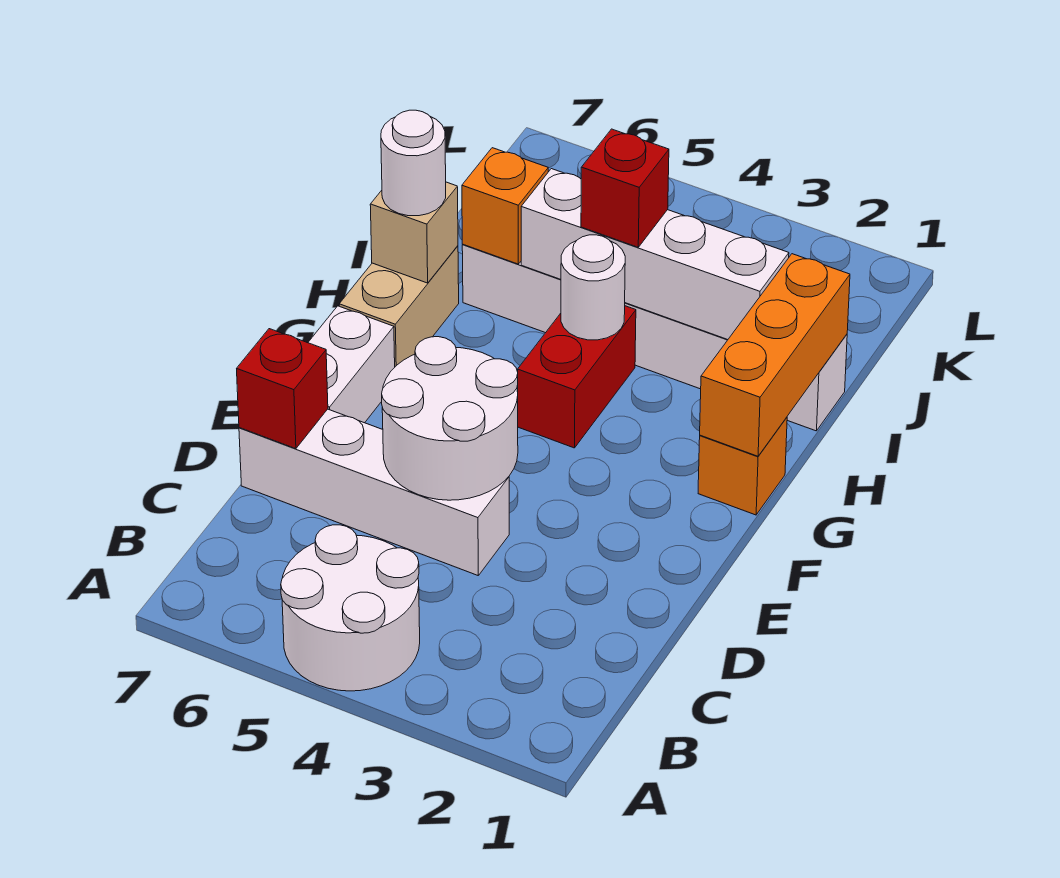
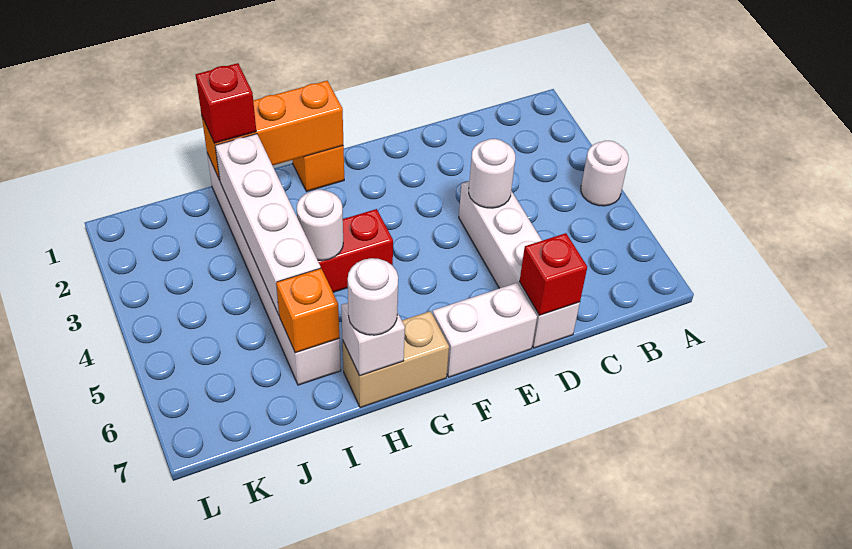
white round brick A4:B5 level 1 -> white round brick A4 level 1
white round brick D4:E5 level 2 -> white round brick D4 level 2
tan brick H7 level 2 -> white brick H7 level 2
red brick I4 level 3 -> red brick I1 level 3

